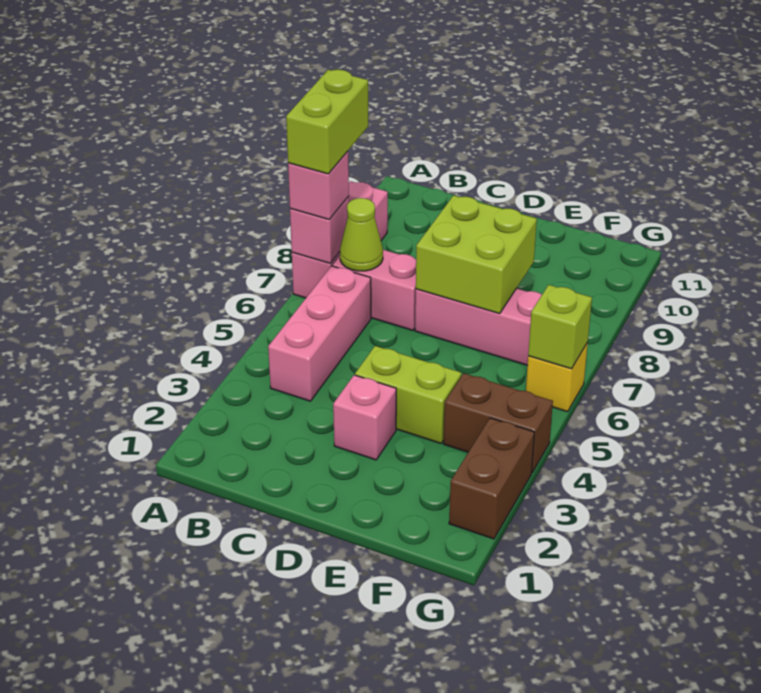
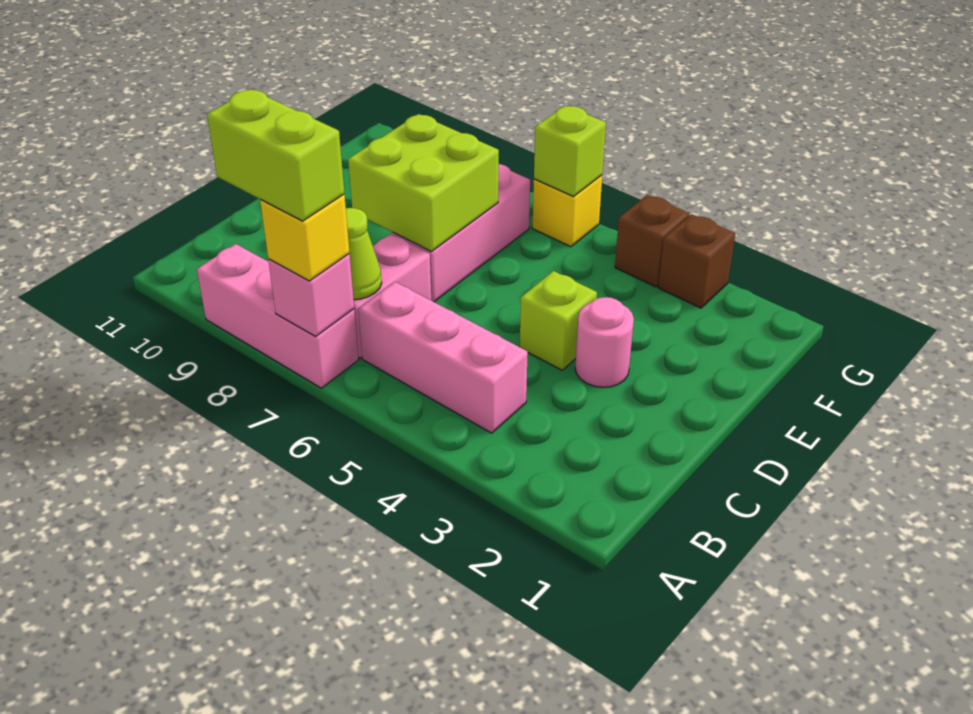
pink brick A7 level 3 -> yellow brick A7 level 3
pink brick D3 level 1 -> pink round brick D3 level 1
lime brick D4:E4 level 1 -> lime brick D4 level 1
brown brick F4:G4 level 1 -> brown brick G4 level 1
brown brick G2:G3 level 1 -> brown brick G3 level 1

